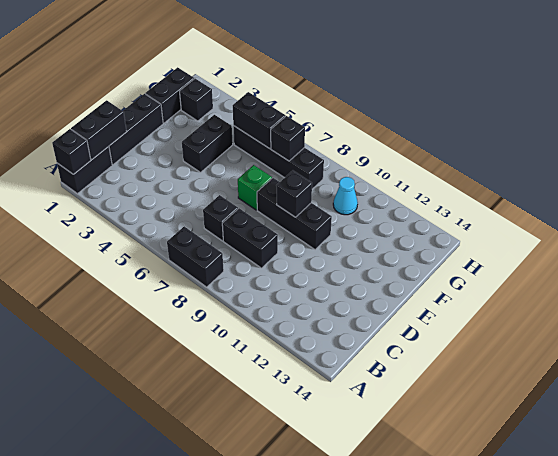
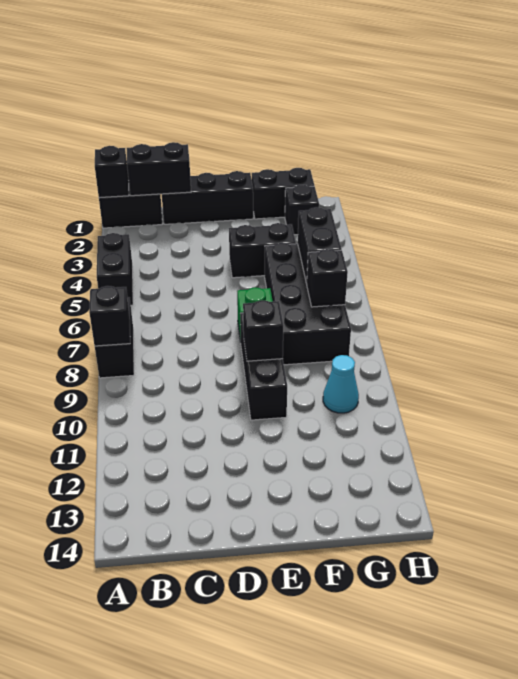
black brick C7 level 1 -> black brick A8 level 2
black brick C8:C9 level 1 -> black brick A4:A5 level 1
black brick G5:G8 level 1 -> black brick F5:G8 level 1

